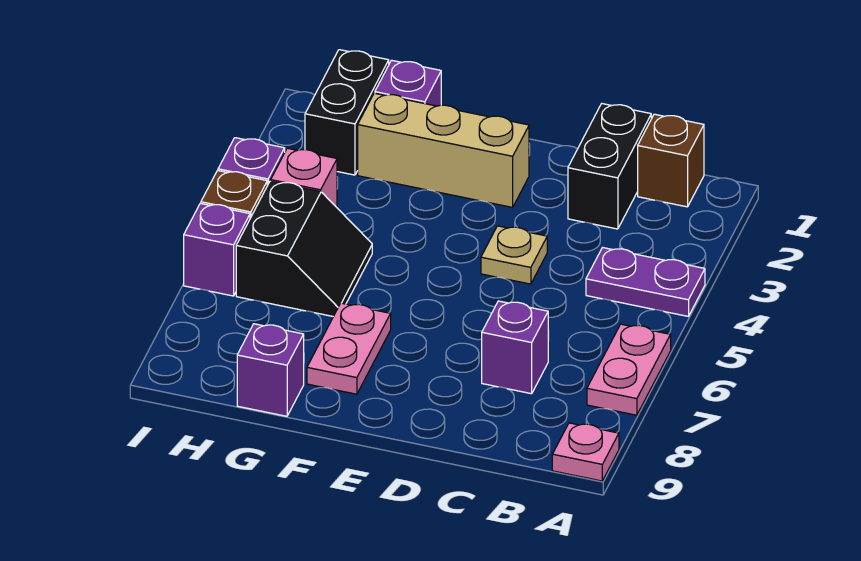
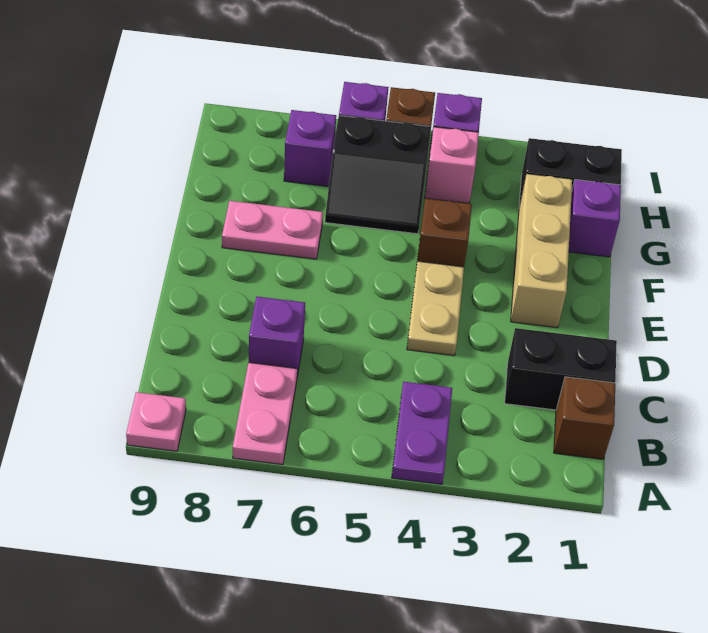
pink plate A6:A7 level 1 -> pink plate A7:B7 level 1
tan plate D4 level 1 -> tan plate D4:E4 level 1
none -> brown brick F4 level 1
purple brick G9 level 1 -> purple brick H7 level 1

